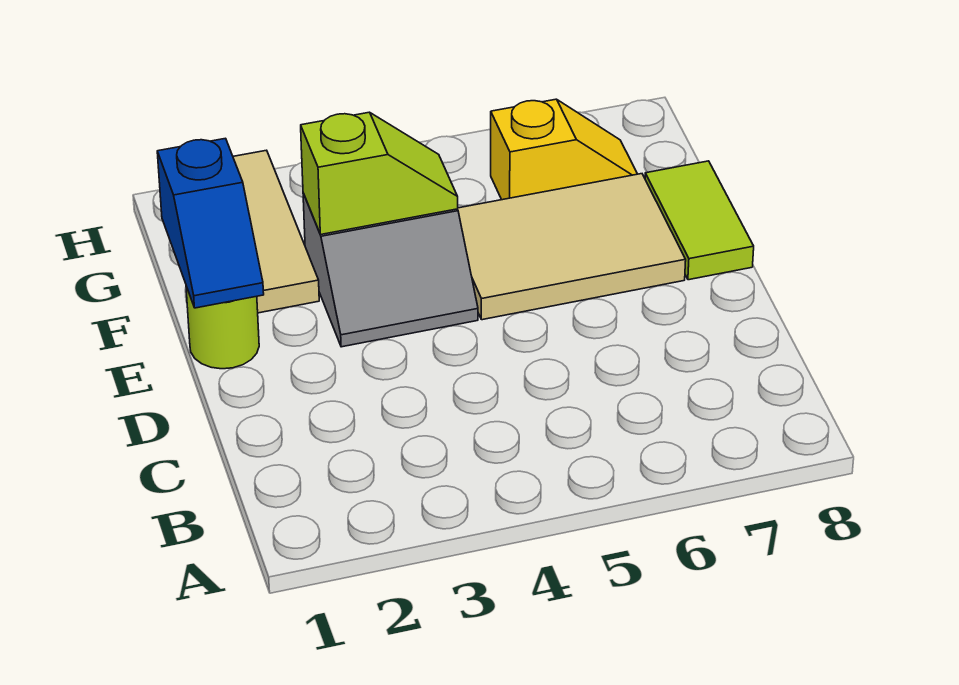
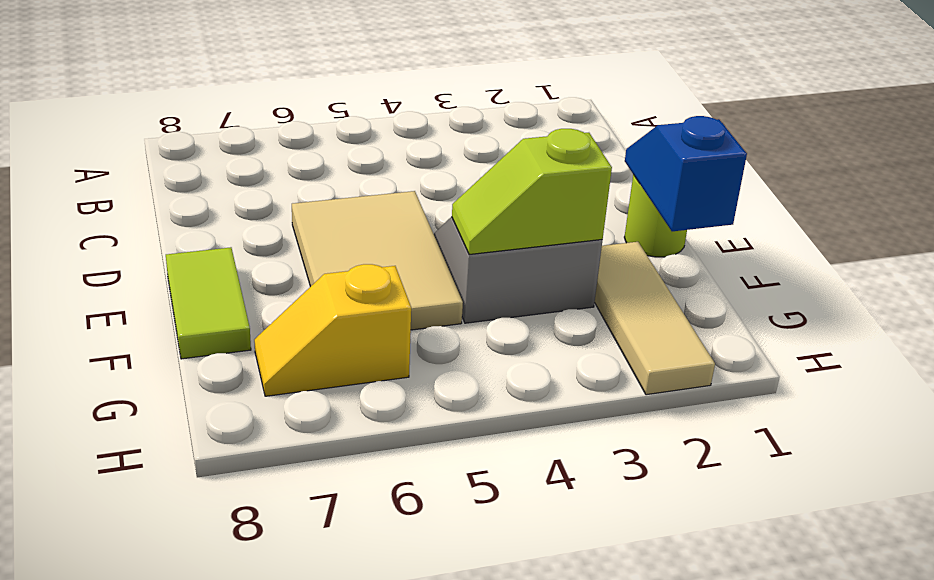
tan tile E5:F7 level 1 -> tan tile D5:F6 level 1

